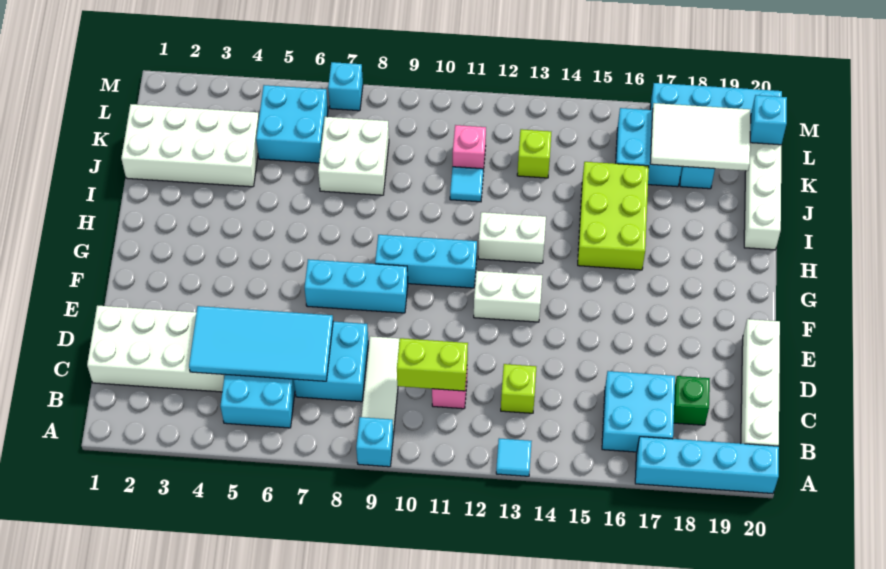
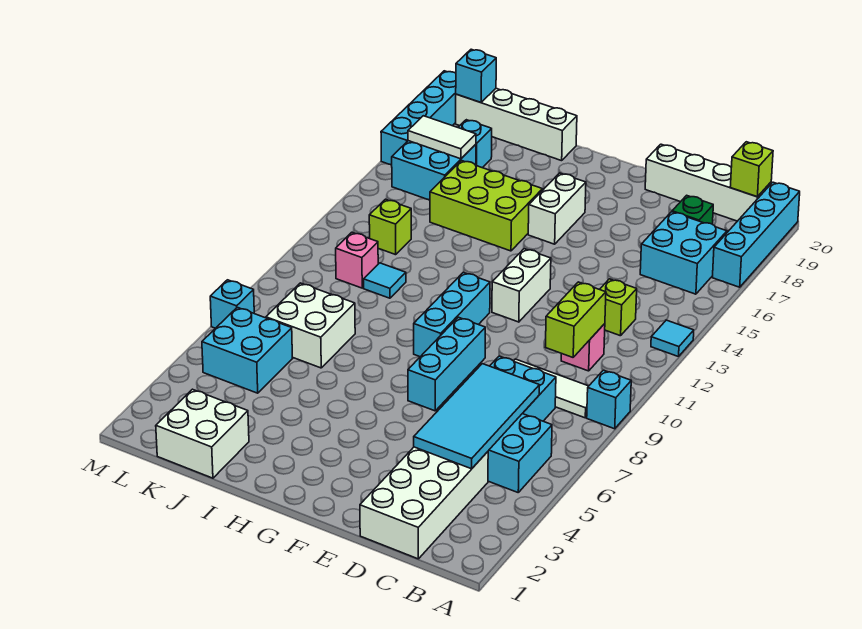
none -> lime brick B20 level 2
white brick H12:H13 level 1 -> white brick G16:G17 level 1
white brick J1:K4 level 1 -> white brick J1:K2 level 1
white tile K17:L19 level 2 -> white tile K17:L17 level 2

